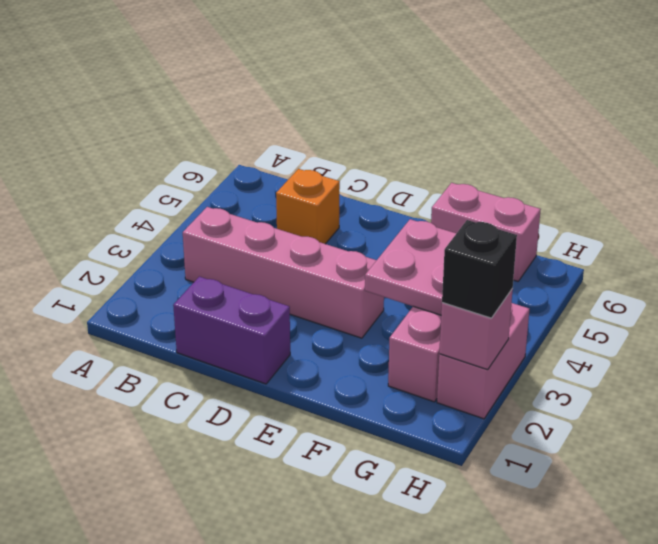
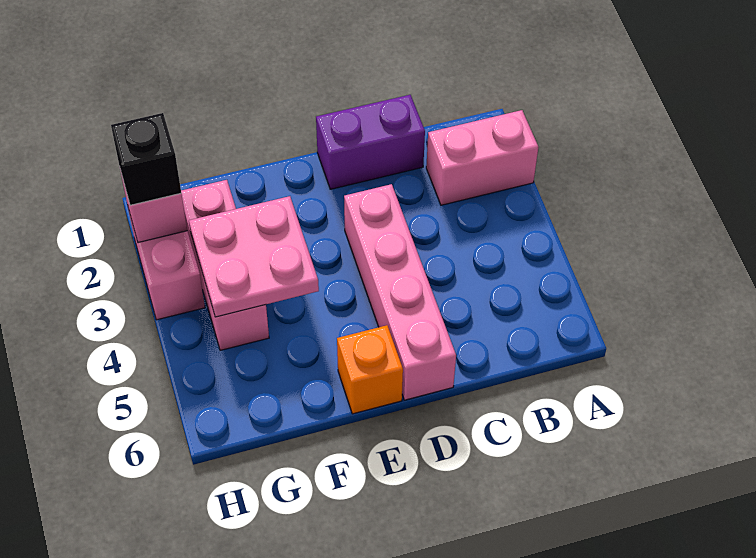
pink brick B3:E3 level 1 -> pink brick D3:D6 level 1
orange brick C5 level 1 -> orange brick E6 level 1
pink brick F6:G6 level 1 -> pink brick A2:B2 level 1

